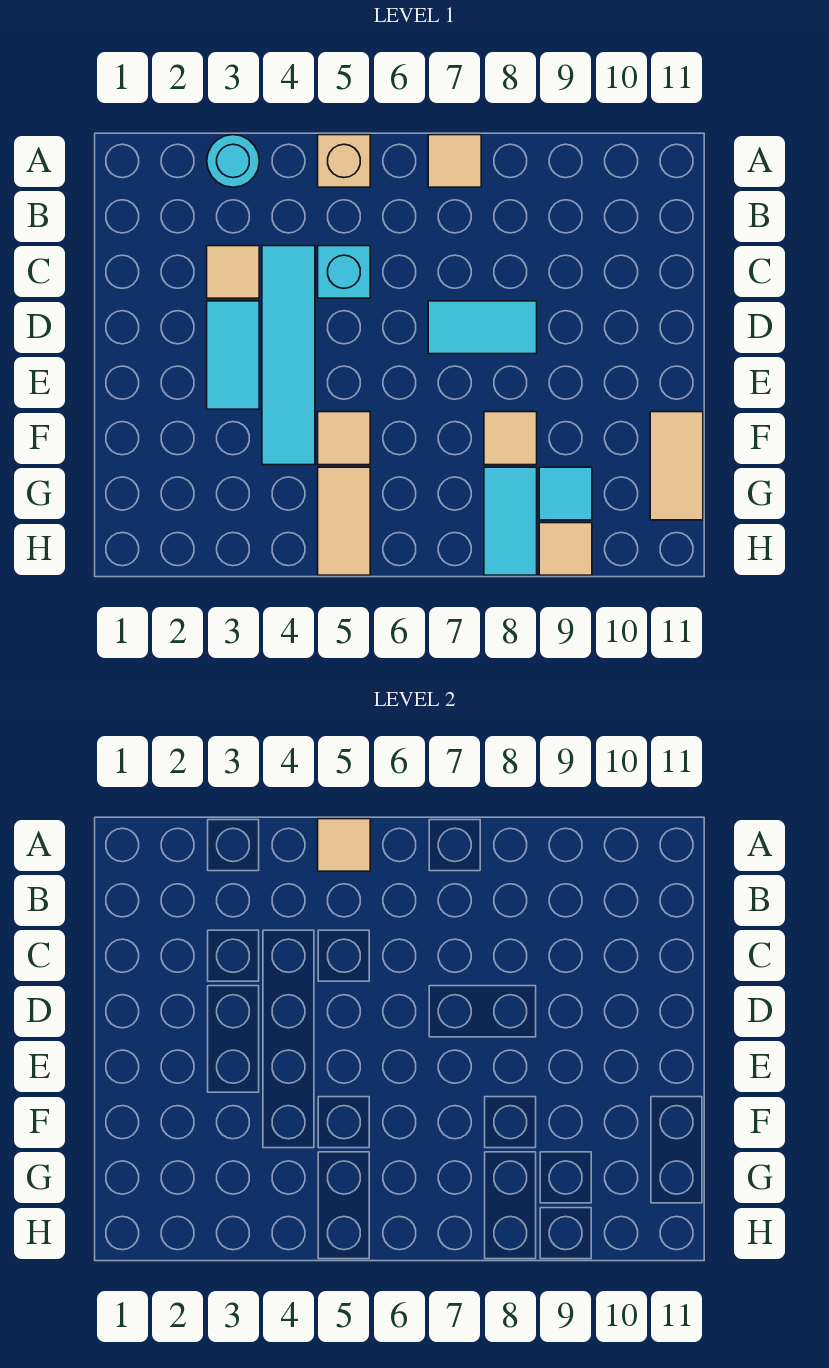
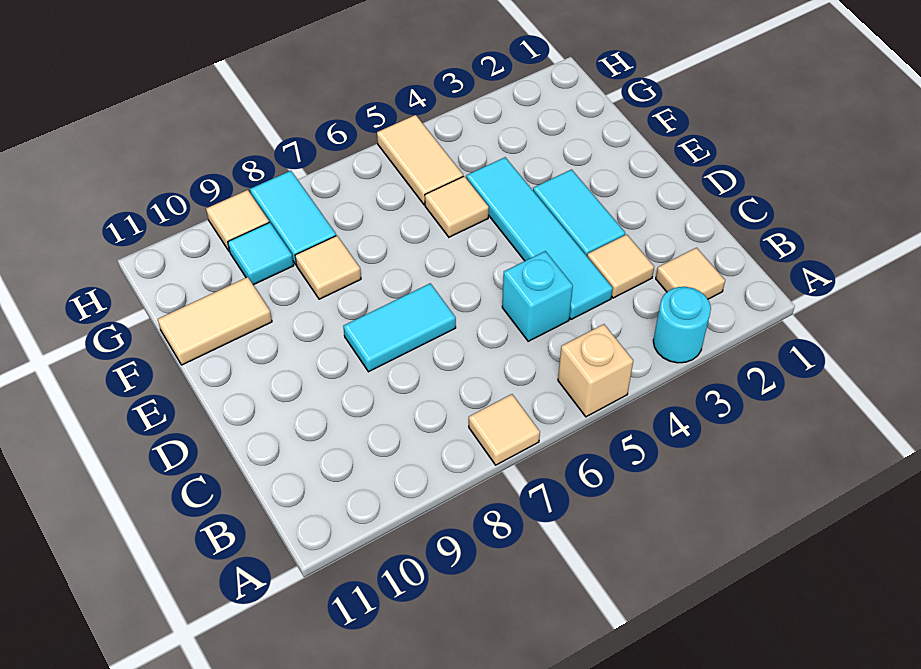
tan tile A5 level 2 -> tan tile B2 level 1
tan tile F11:G11 level 1 -> tan tile F10:F11 level 1

